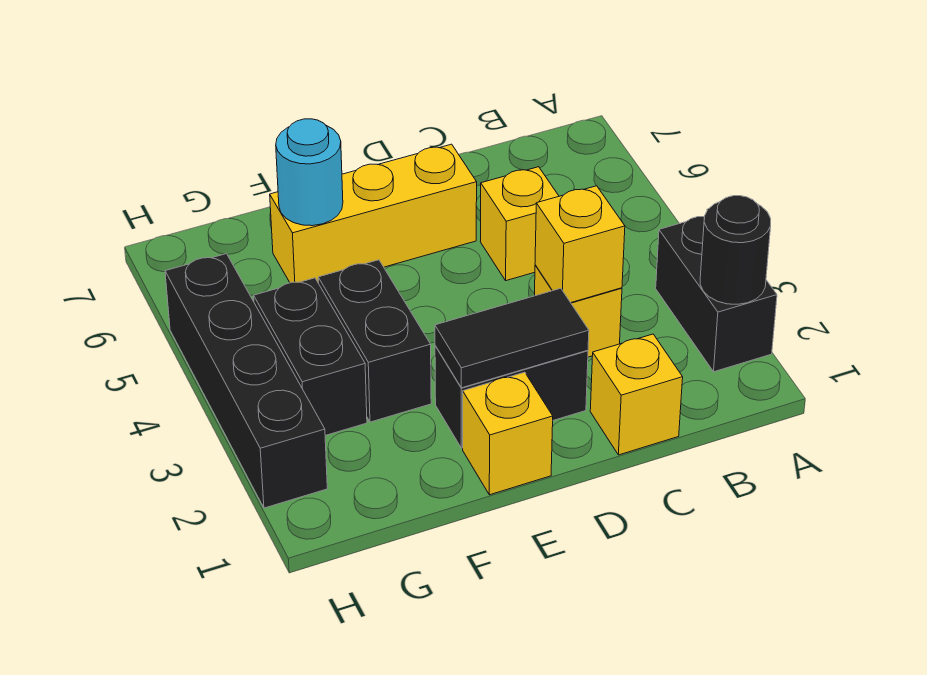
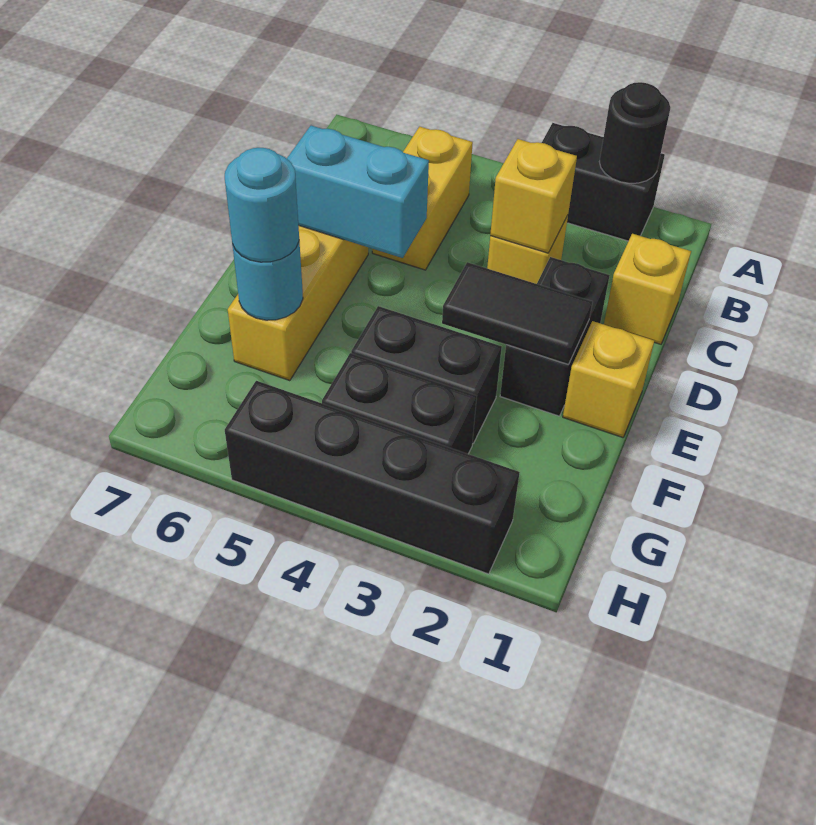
yellow brick C5 level 1 -> yellow brick B5:C5 level 1
black tile D2:E2 level 2 -> black tile E2:E3 level 2
none -> cyan brick D5:D6 level 2
none -> cyan round brick F6 level 3

